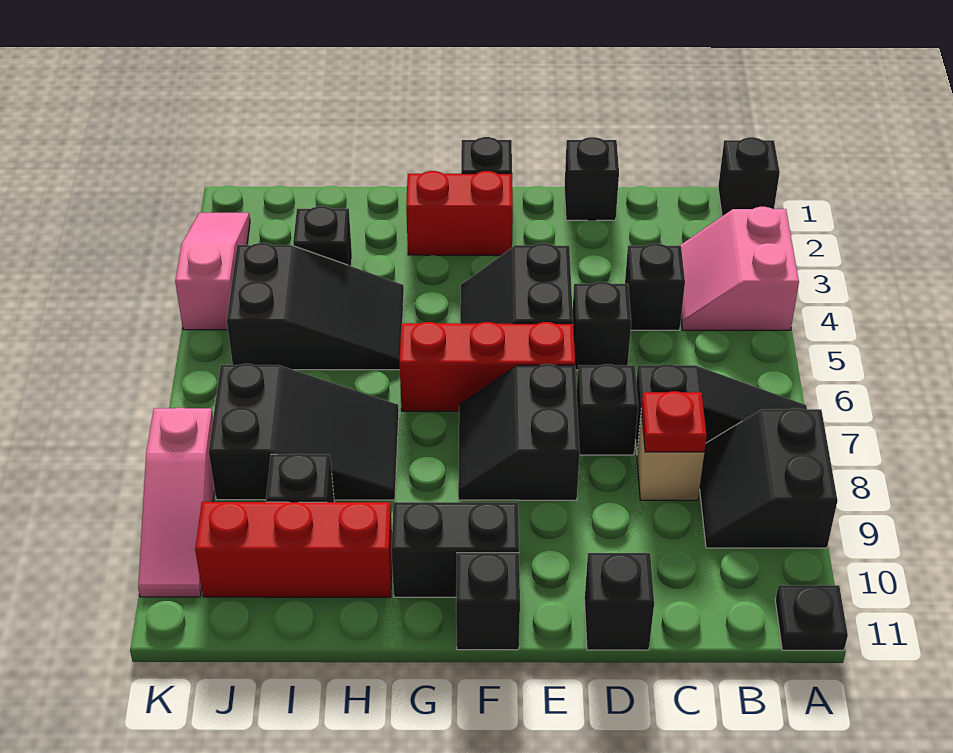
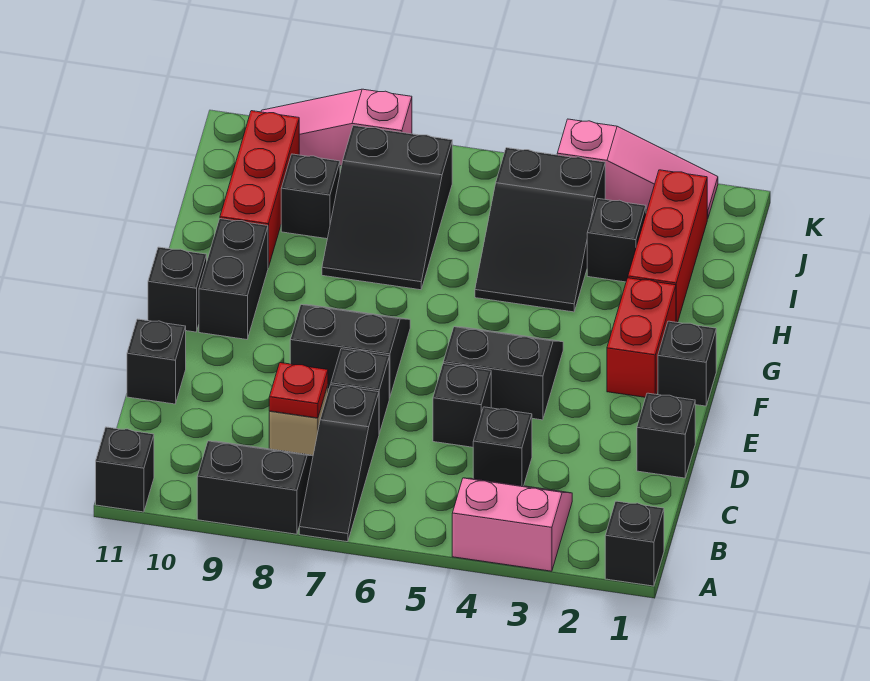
black plate A11 level 1 -> black brick A11 level 1
red brick E6:G6 level 1 -> red brick H2:J2 level 1

